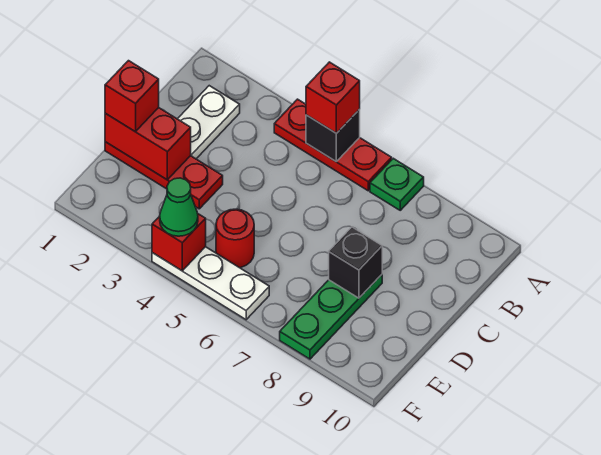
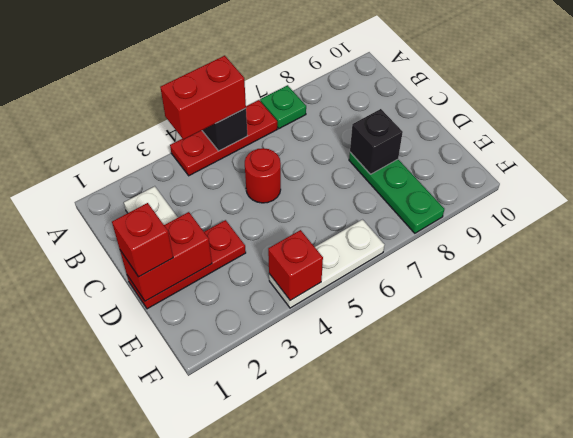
red brick A5 level 3 -> red brick A4:A5 level 3
red round brick E5 level 1 -> red round brick C5 level 1
green cone F4 level 3 -> none

